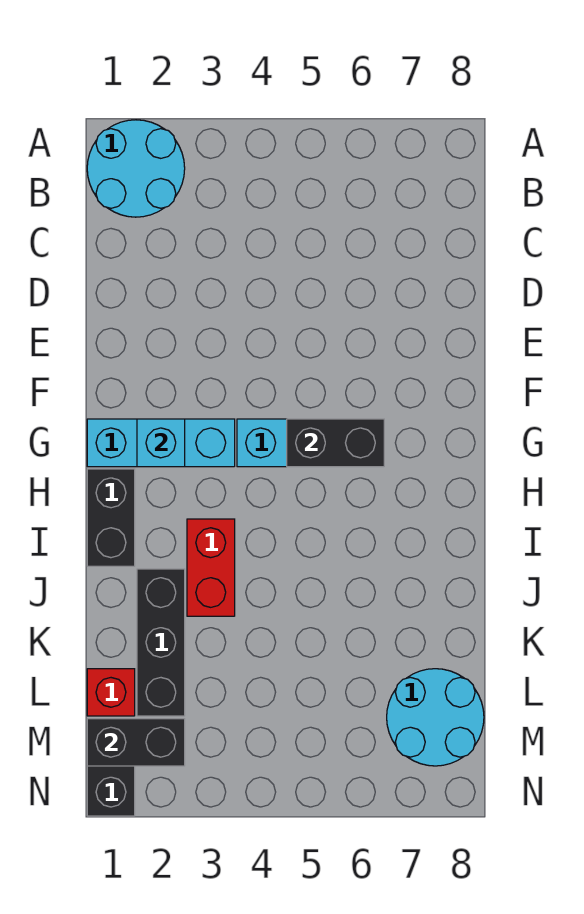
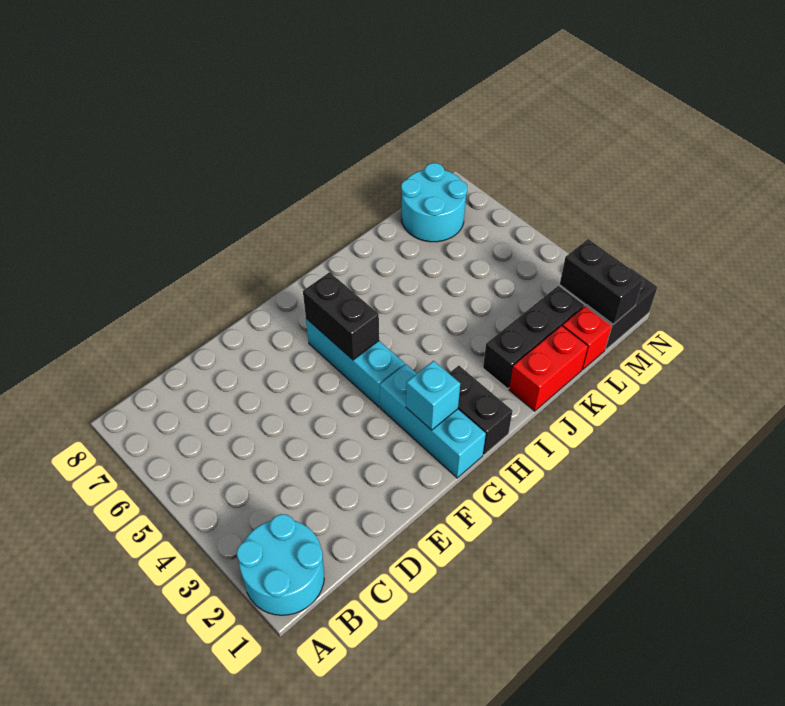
black brick H1:I1 level 1 -> black brick H1:H2 level 1
red brick I3:J3 level 1 -> red brick J1:K1 level 1

